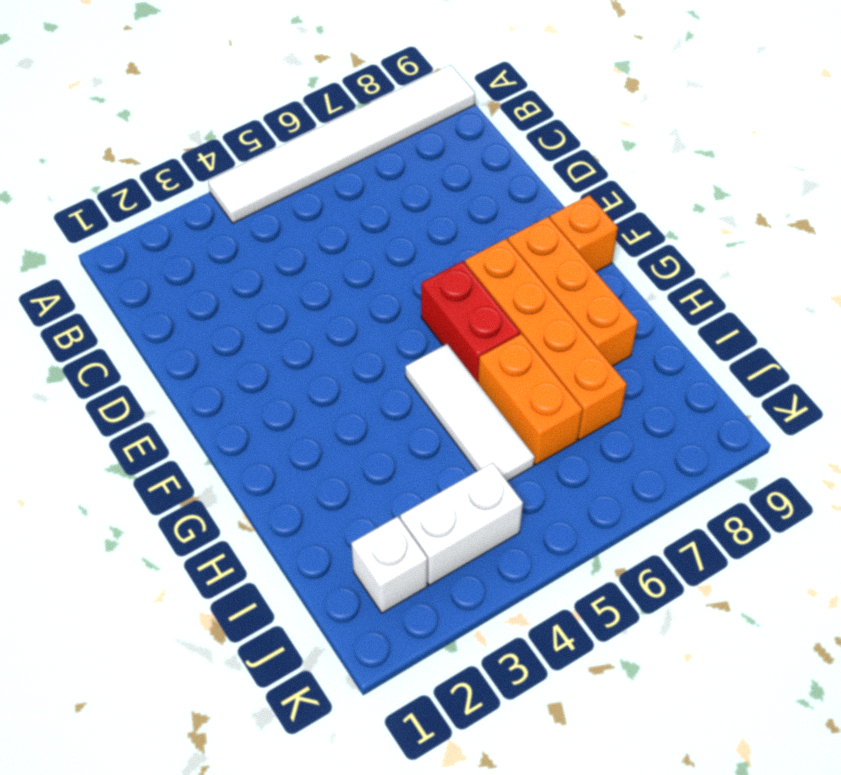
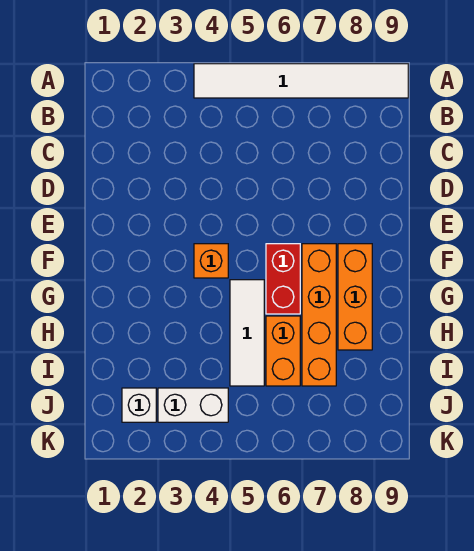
orange brick F9 level 1 -> orange brick F4 level 1

